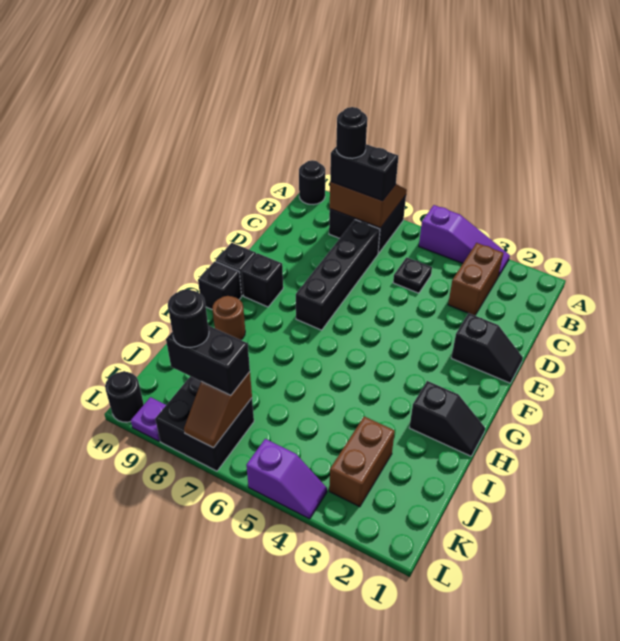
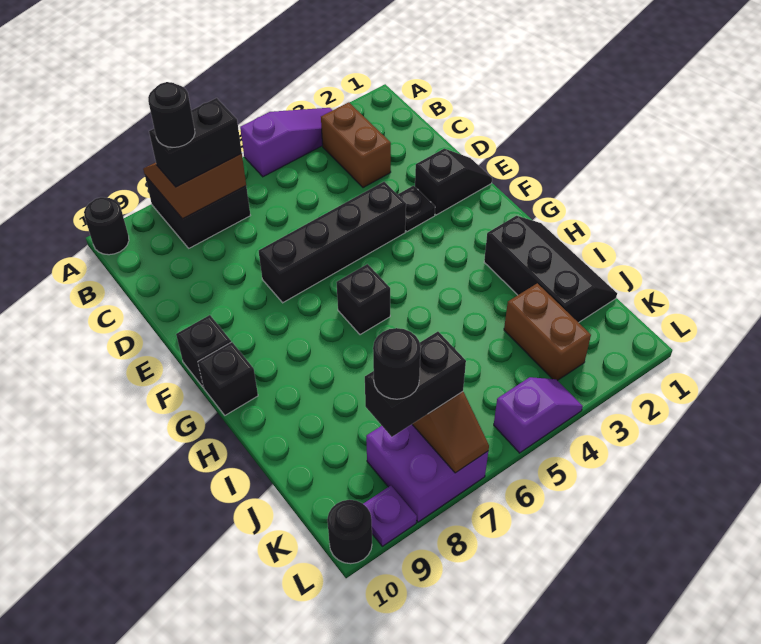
black plate C5 level 1 -> black plate E3 level 1
black brick C7:F7 level 1 -> black brick E4:E7 level 1
black brick F9 level 1 -> black brick G6 level 1
black slope H1:H2 level 1 top 2 -> black slope H1:J2 level 1 top 2
brown round brick H9 level 1 -> none
black brick K7:L8 level 1 -> purple brick K7:L8 level 1

